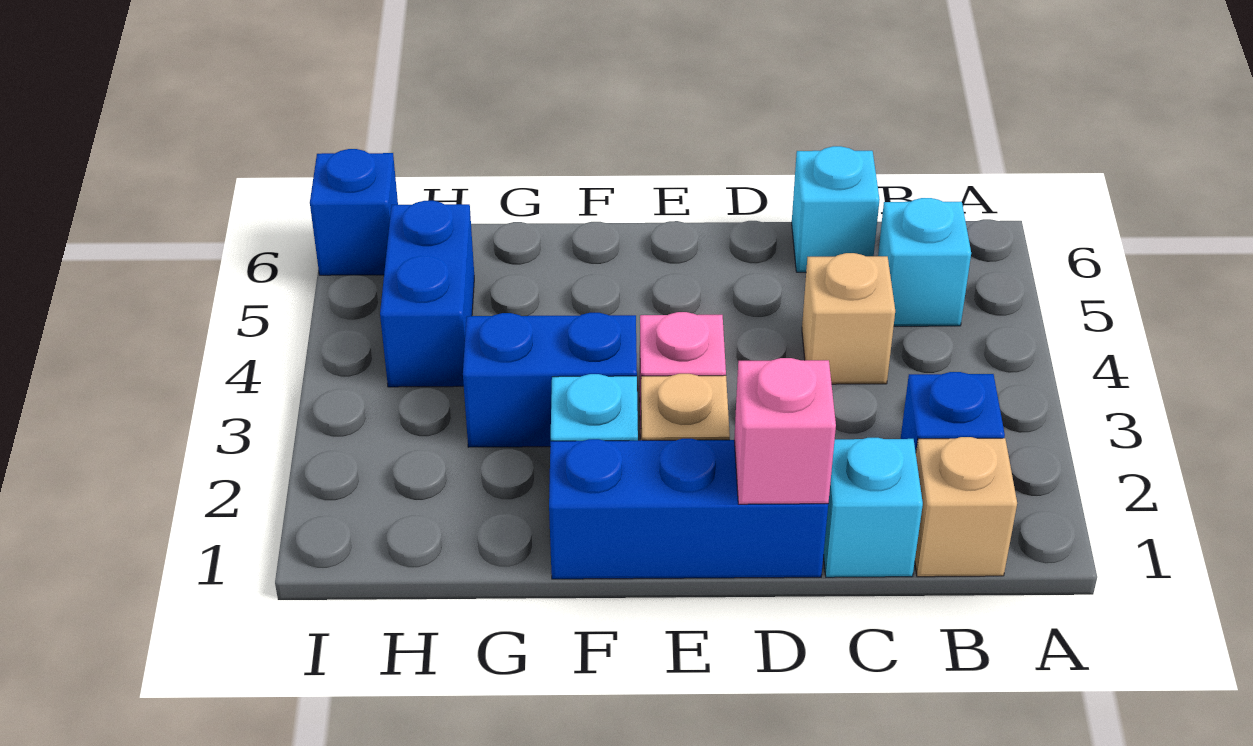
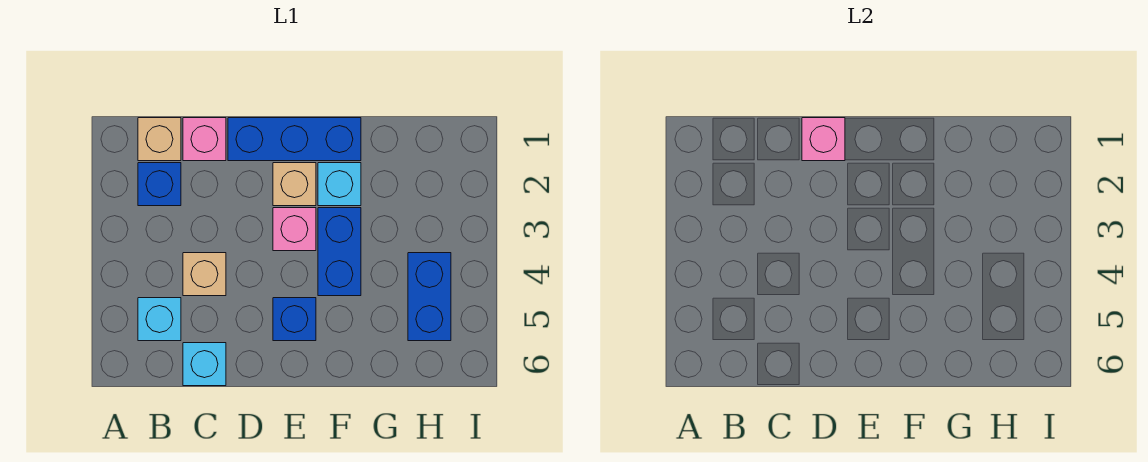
cyan brick C1 level 1 -> pink brick C1 level 1
blue brick F3:G3 level 1 -> blue brick F3:F4 level 1
blue brick I6 level 1 -> blue brick E5 level 1

